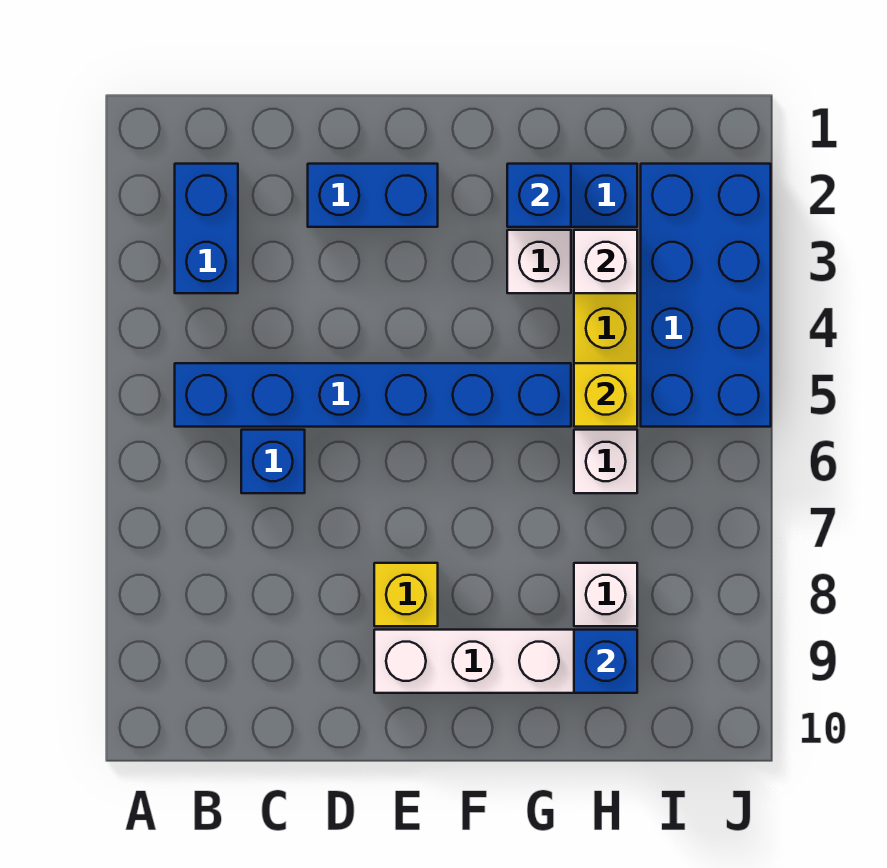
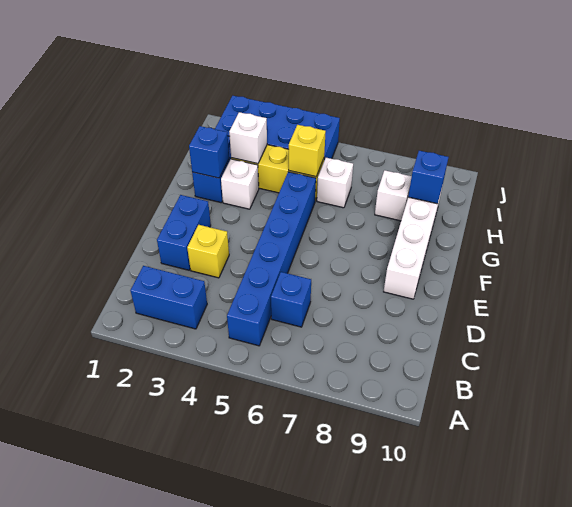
yellow brick E8 level 1 -> yellow brick D3 level 1

